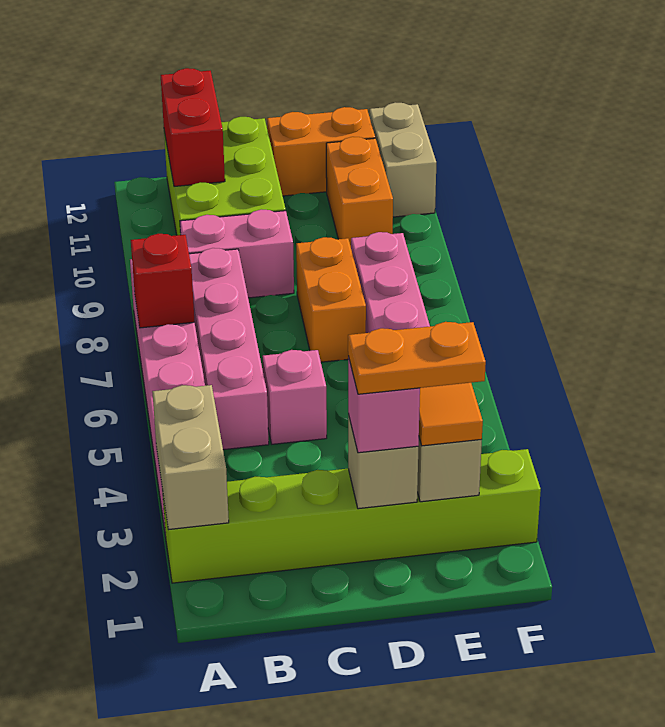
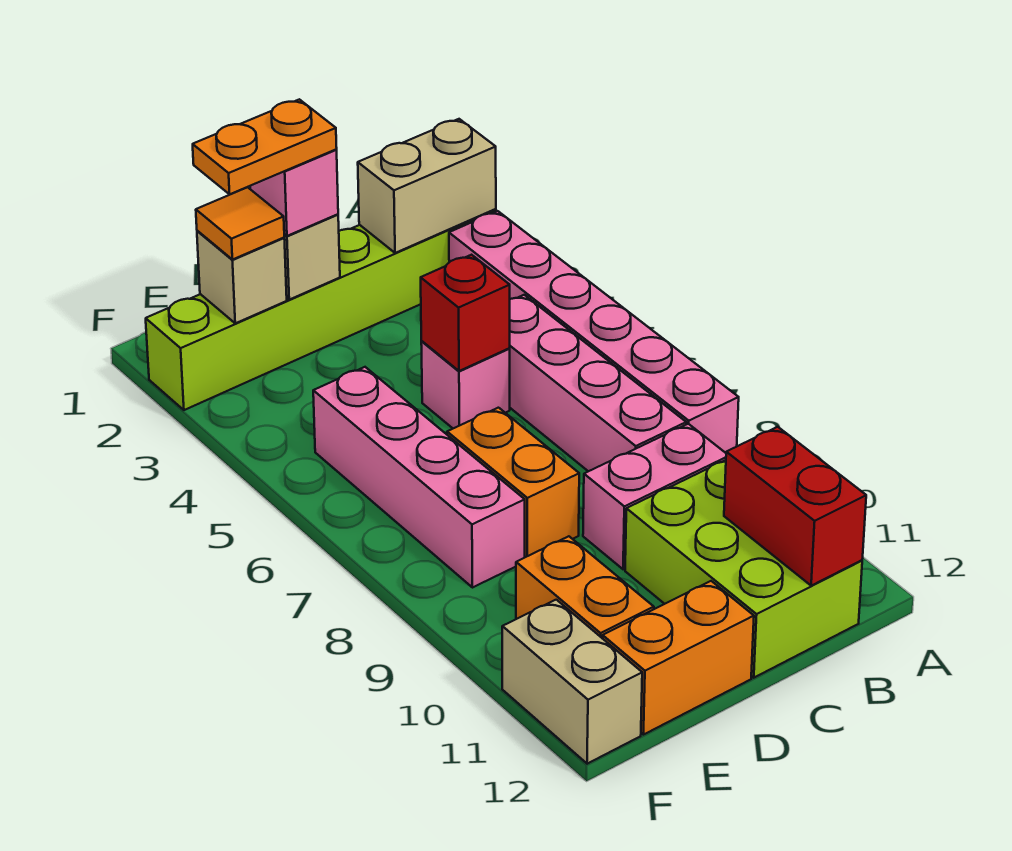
tan brick A2:A3 level 2 -> tan brick A2:B2 level 2
red brick A7 level 2 -> red brick C5 level 2

